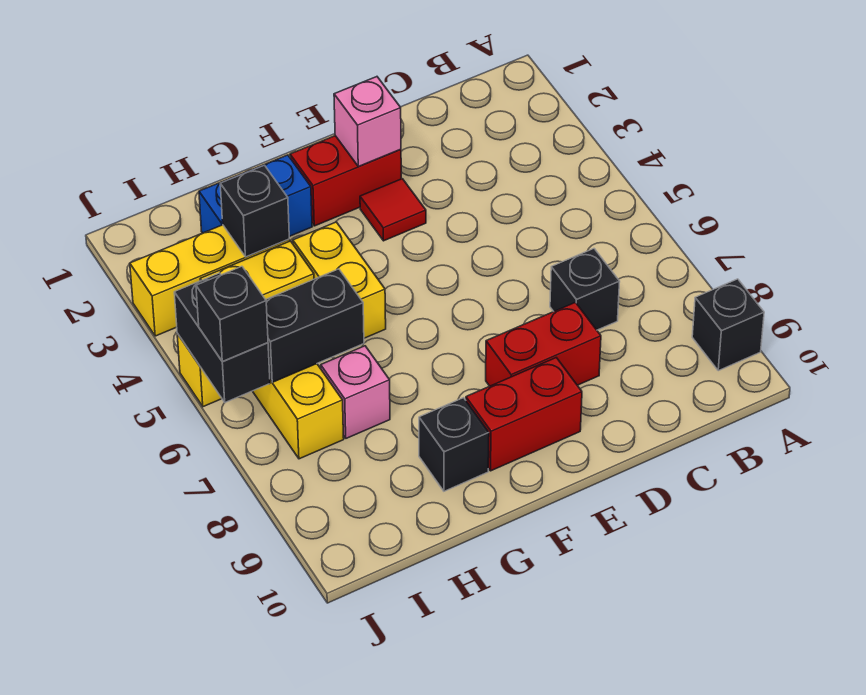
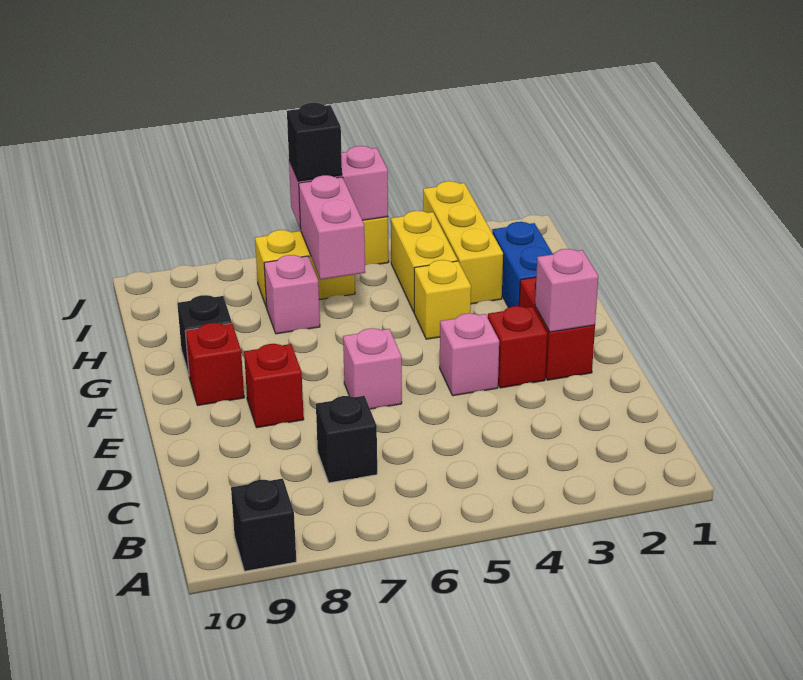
red brick D8:E8 level 1 -> red brick E8 level 1
red tile E3 level 1 -> red brick E3 level 1
none -> pink brick E4 level 1
none -> pink brick E6 level 1
red brick E9:F9 level 1 -> red brick F9 level 1
yellow brick G4:G5 level 1 -> yellow brick G4 level 1
black brick H3 level 2 -> none
black brick H6:I6 level 2 -> pink brick H6:I6 level 2
black brick J5:J6 level 2 -> pink brick J5:J6 level 2

